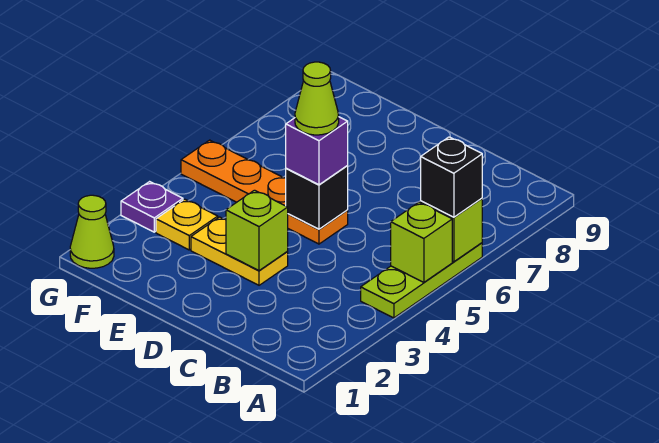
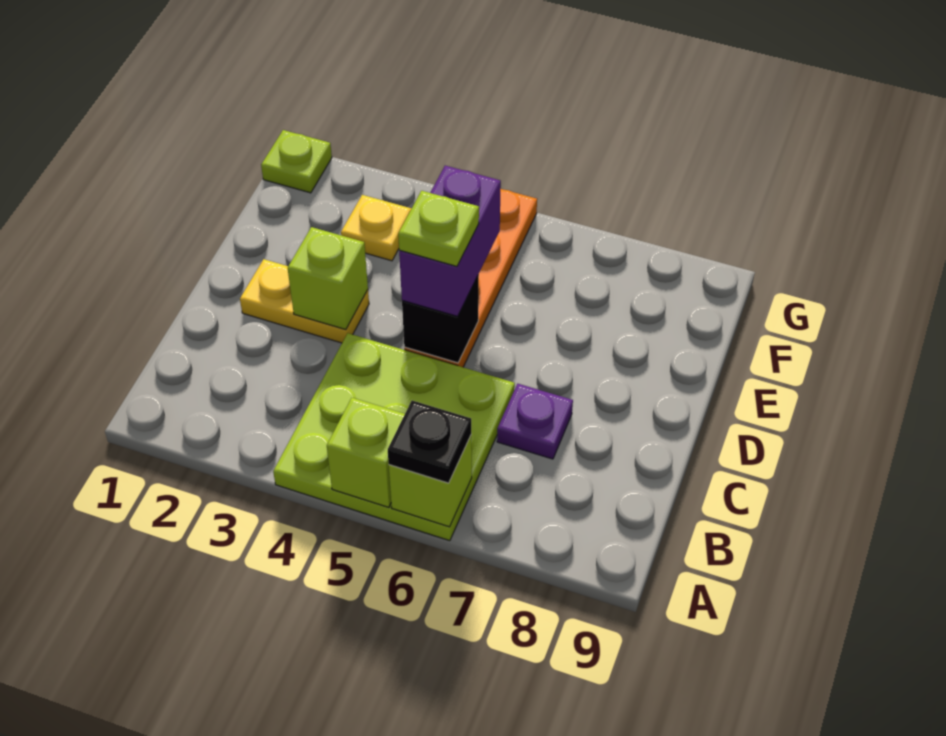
lime plate A4:A6 level 1 -> lime plate A4:C6 level 1
black brick A6 level 3 -> black plate A6 level 3
yellow plate D3:E3 level 1 -> yellow plate D2:D3 level 1
purple brick D5 level 3 -> purple brick D5:E5 level 3
lime cone D5 level 4 -> lime plate D5 level 4
lime cone G1 level 1 -> lime plate G1 level 1
purple plate G3 level 1 -> purple plate C7 level 1

